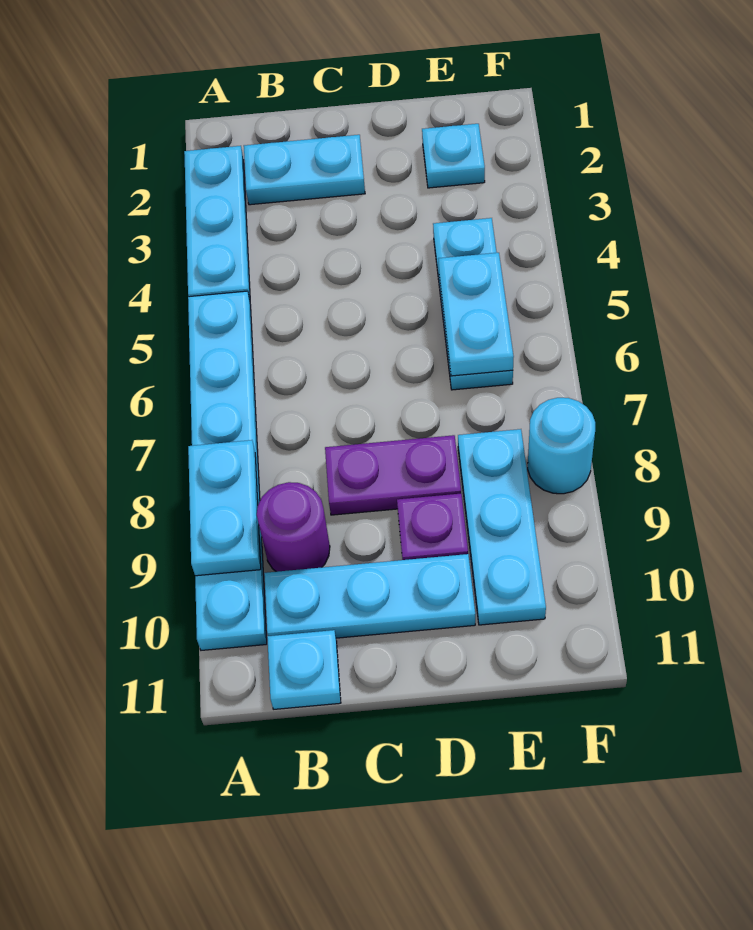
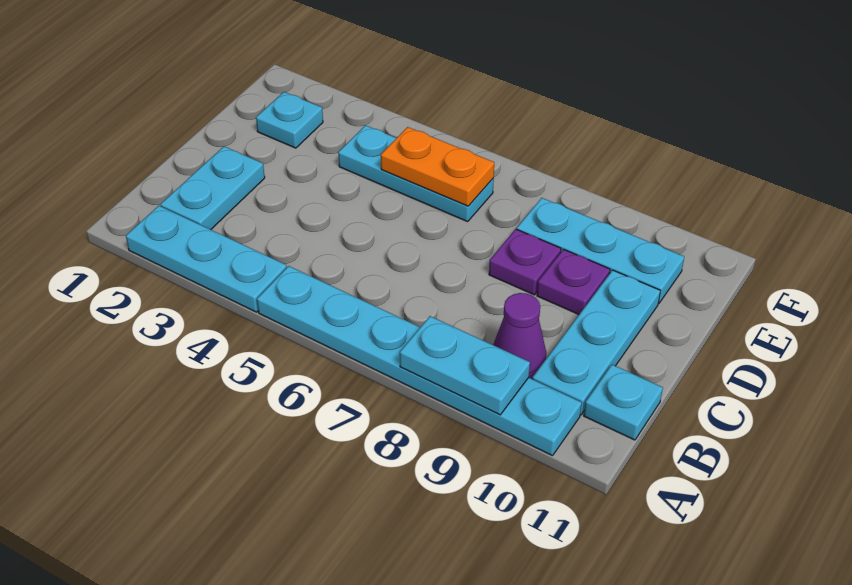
purple round brick B9 level 1 -> purple cone B9 level 1
purple plate C8:D8 level 1 -> purple plate D8 level 1
cyan plate E5:E6 level 2 -> orange plate E5:E6 level 2
cyan round brick F8 level 1 -> none

